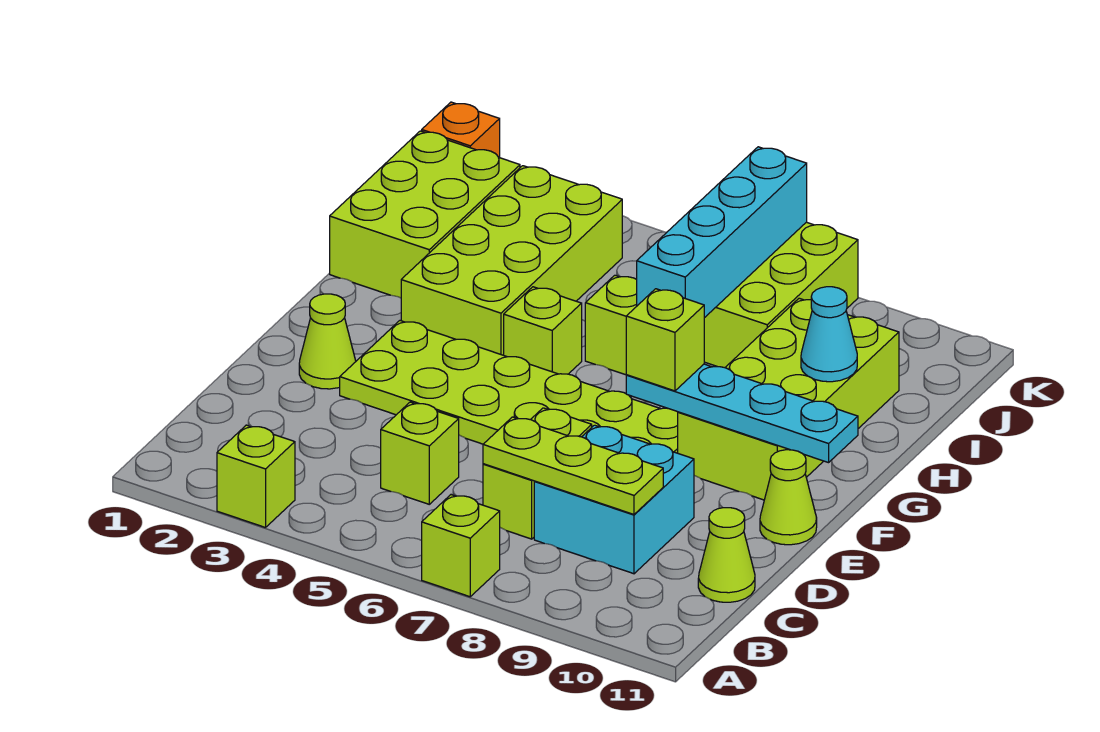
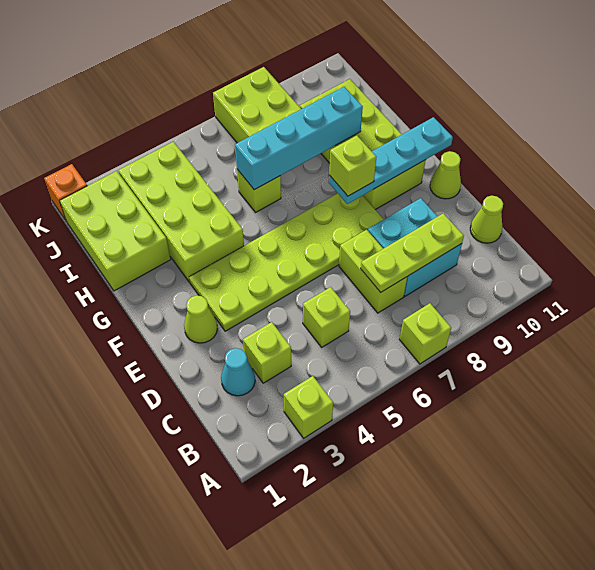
lime brick G5 level 1 -> lime brick C3 level 1
cyan brick H7:K7 level 2 -> cyan brick H6:H9 level 2
cyan cone H10 level 2 -> cyan cone C2 level 1

